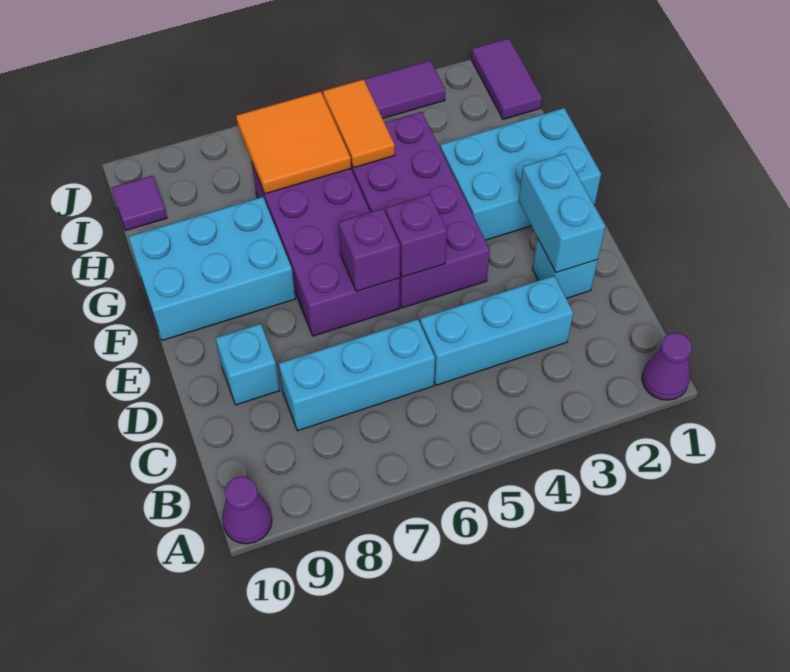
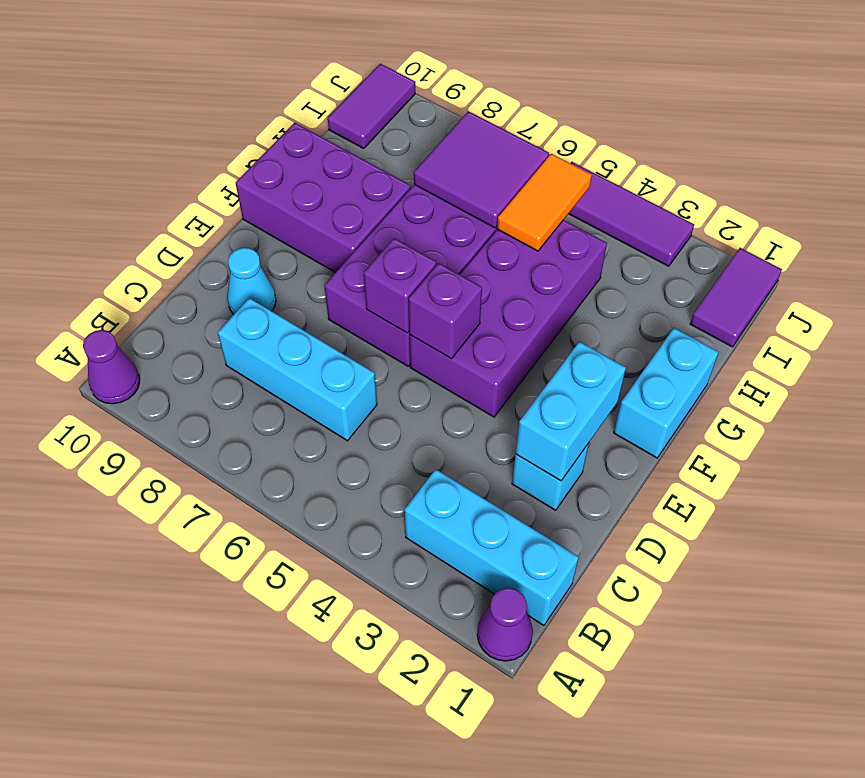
cyan brick C3:C5 level 1 -> cyan brick B1:B3 level 1
cyan brick D9 level 1 -> cyan cone D9 level 1
cyan brick F1:G3 level 1 -> cyan brick F1:G1 level 1
cyan brick F8:G10 level 1 -> purple brick F8:G10 level 1
orange tile H6:I7 level 2 -> purple tile H6:I7 level 2
purple tile I10 level 1 -> purple tile I10:J10 level 1

